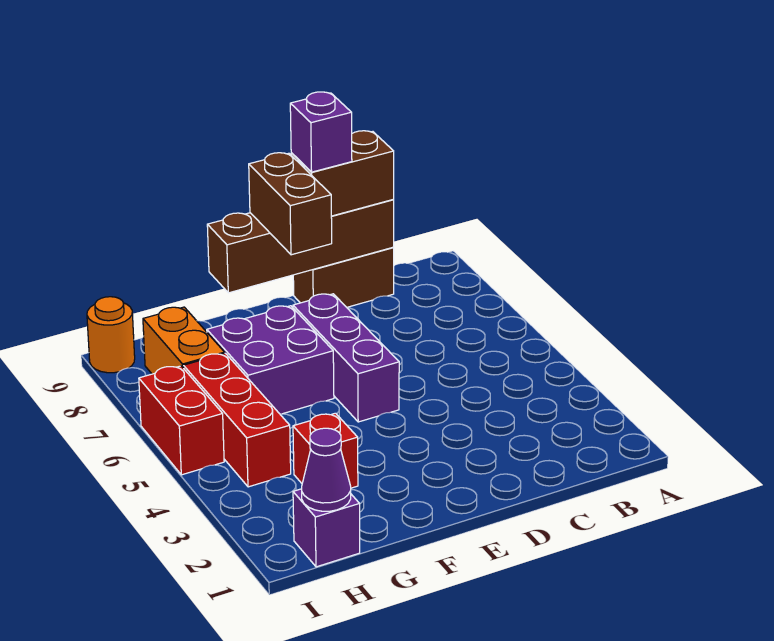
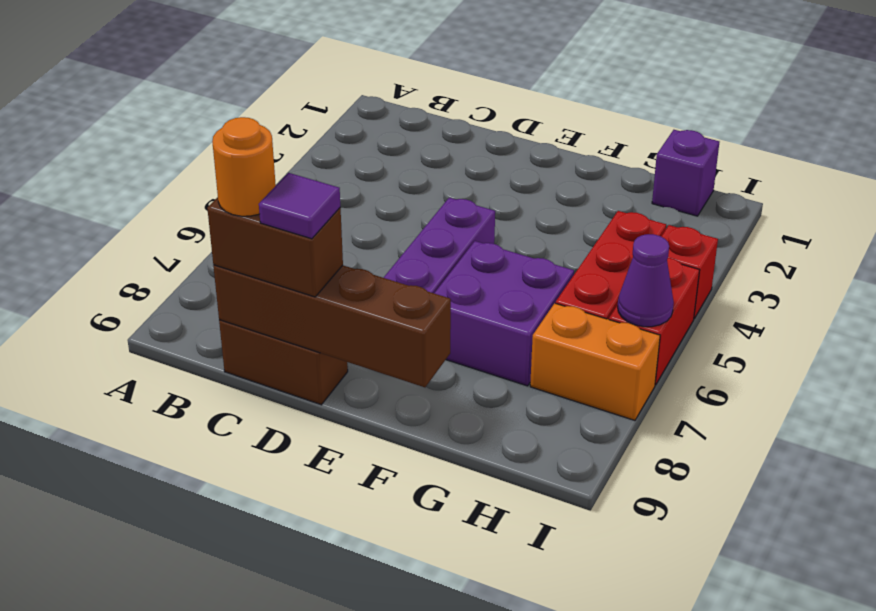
purple brick D9 level 4 -> purple tile D9 level 4
brown brick E8:E9 level 3 -> none
red brick G3 level 1 -> red brick I4 level 1
purple cone H1 level 2 -> purple cone I6 level 2
orange brick H7:H8 level 1 -> orange brick H7:I7 level 1
orange round brick I9 level 1 -> orange round brick C9 level 4

